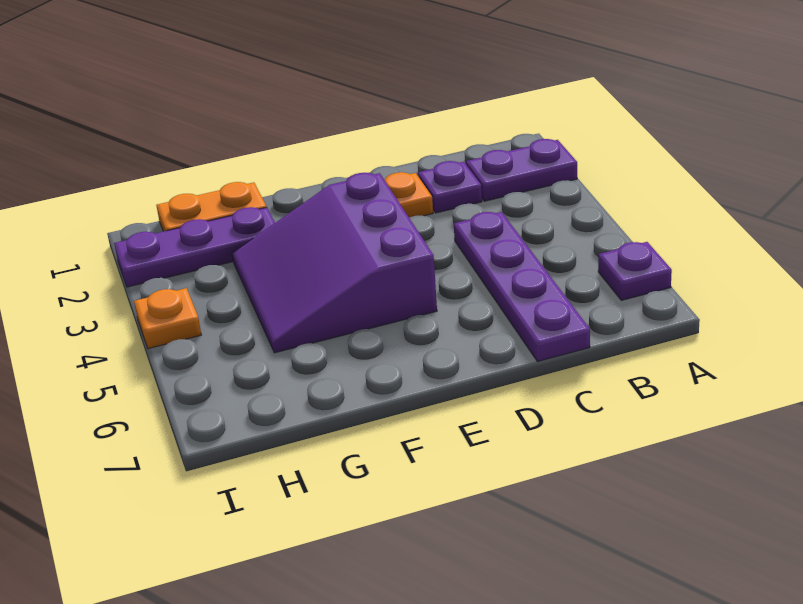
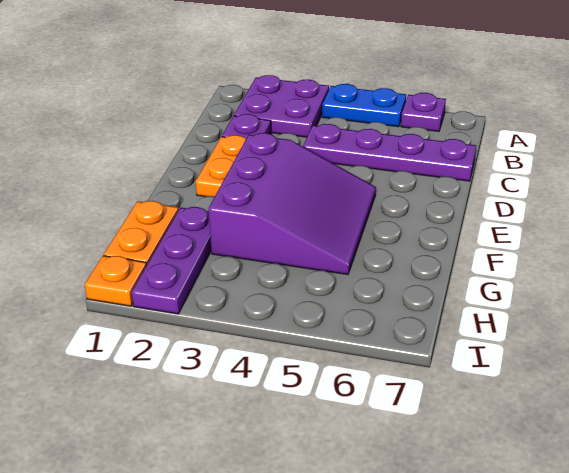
purple plate A2:B2 level 1 -> purple plate A2:B3 level 1
none -> blue plate A4:A5 level 1
purple slope E3:G5 level 1 top E -> purple slope E3:G5 level 1 top 3
orange plate I4 level 1 -> orange plate I1 level 1

